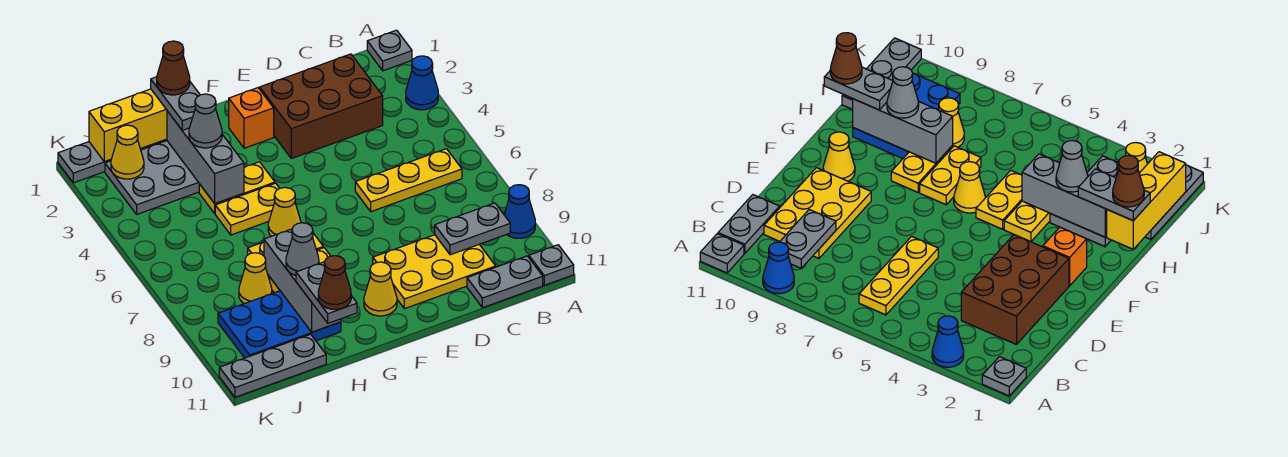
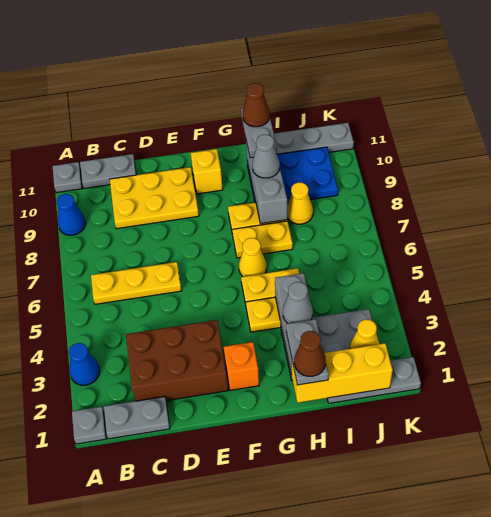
grey plate B9:C9 level 2 -> grey plate B1:C1 level 1
yellow cone F10 level 1 -> yellow brick F10 level 1

